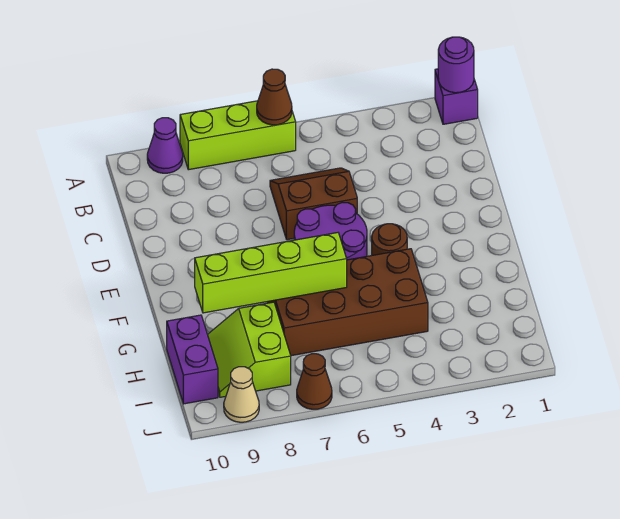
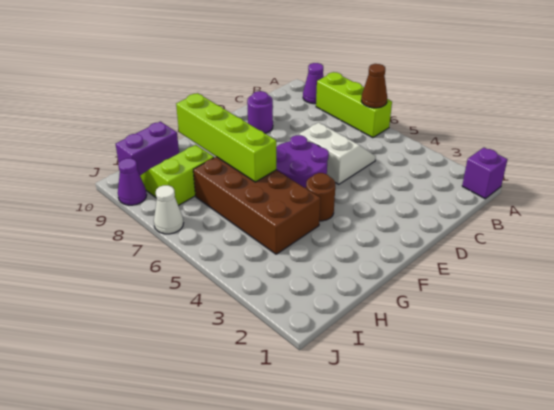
purple round brick A1 level 2 -> purple round brick D9 level 1
brown slope C5:D6 level 1 top D -> white slope C5:D6 level 1 top D
brown cone J7 level 1 -> white cone J7 level 1
tan cone J9 level 1 -> purple cone J9 level 1

